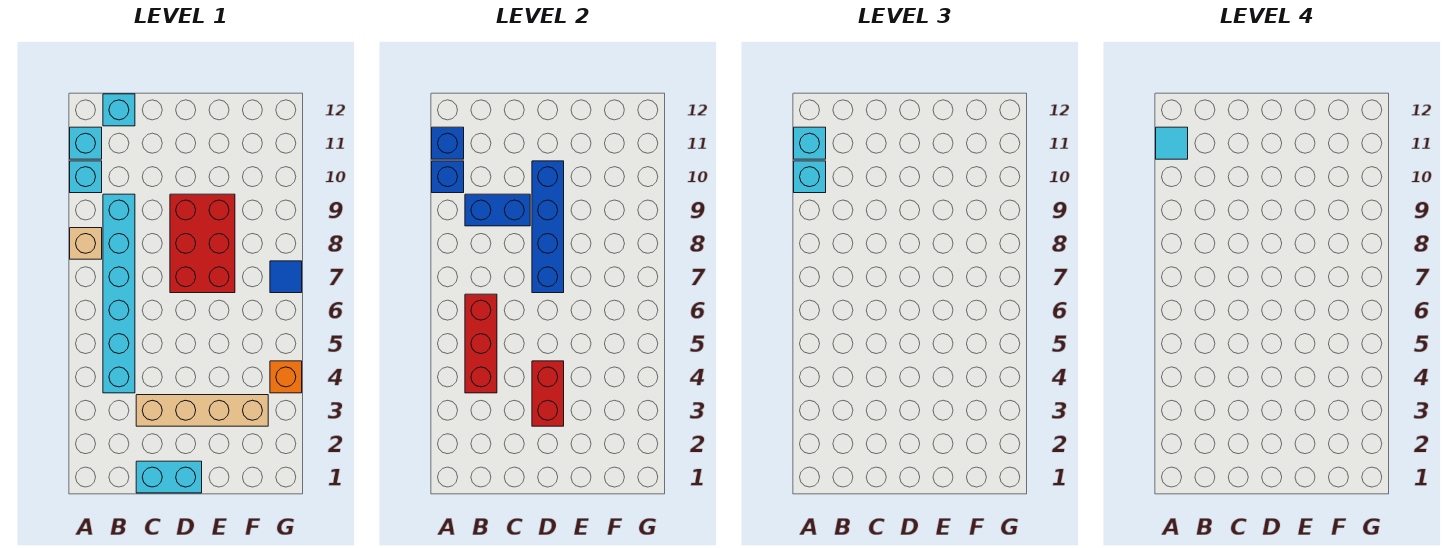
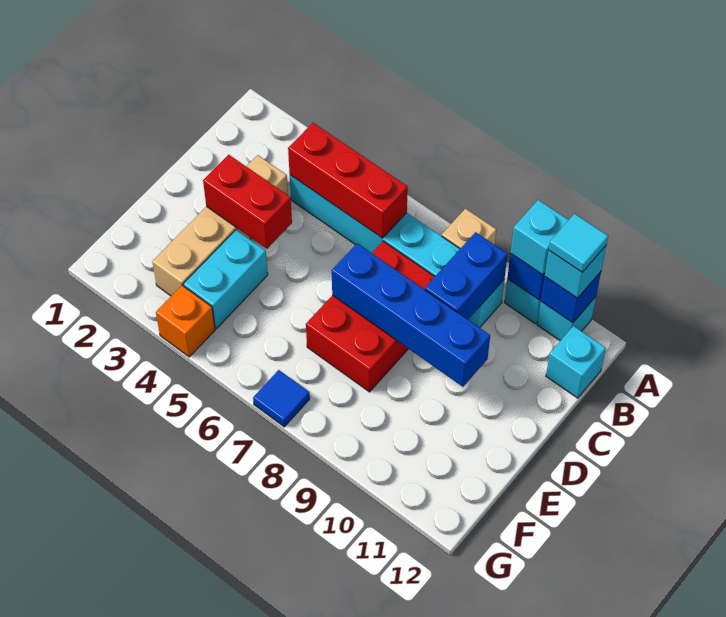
cyan brick C1:D1 level 1 -> cyan brick E4:F4 level 1
red brick D7:E9 level 1 -> red brick C7:E8 level 1

